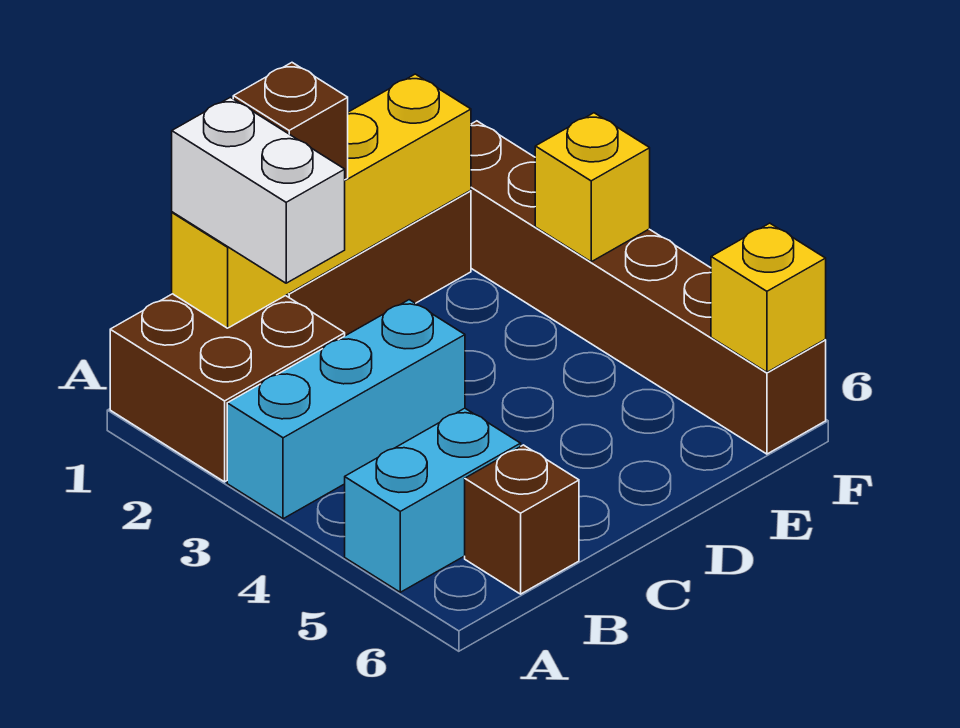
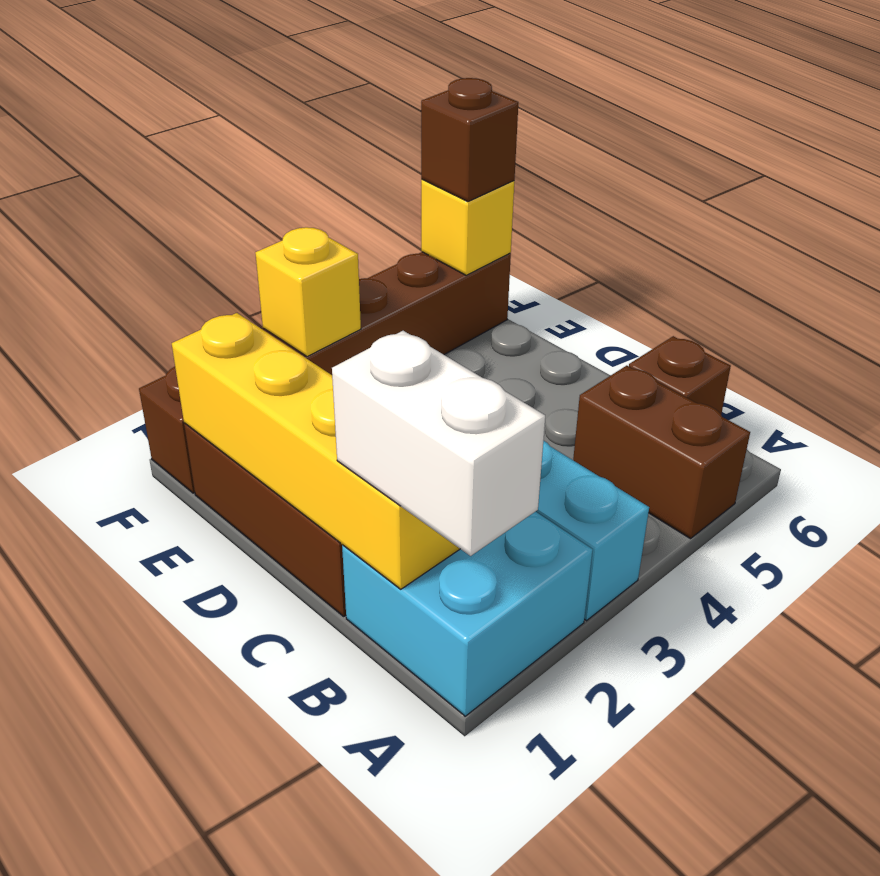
brown brick A1:B2 level 1 -> cyan brick A1:B2 level 1
cyan brick A5:B5 level 1 -> brown brick A5:B5 level 1
white brick B1:B2 level 3 -> white brick A1:B1 level 3
brown brick C1 level 3 -> brown brick F6 level 3

